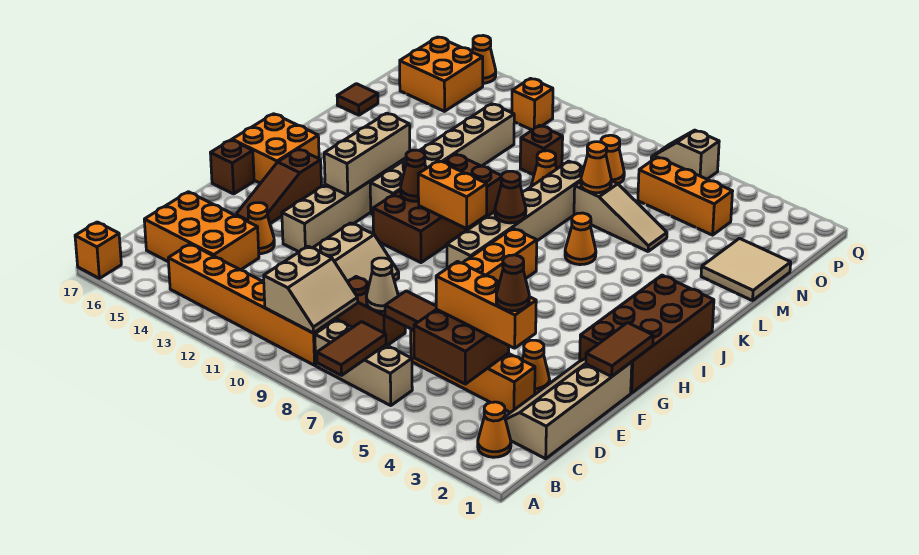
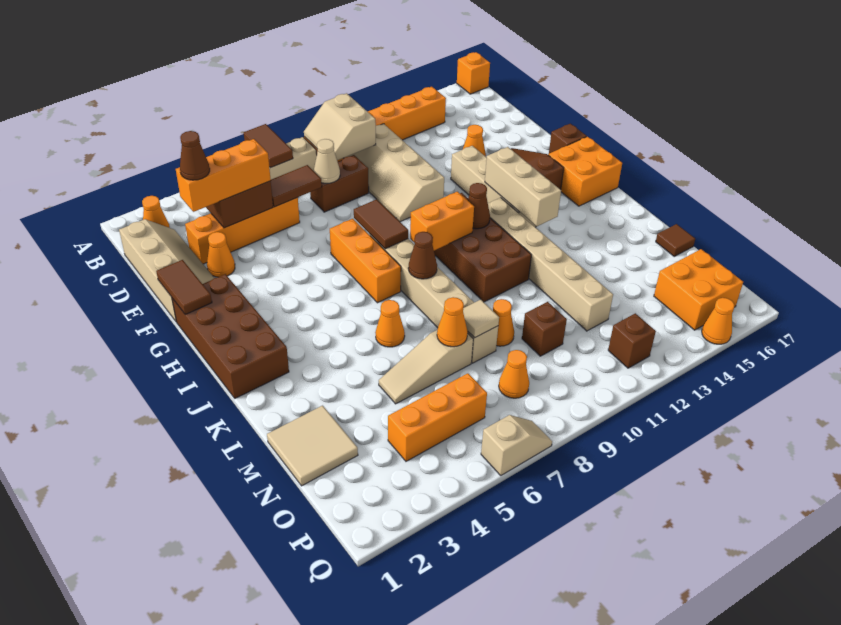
orange brick C14:D16 level 1 -> none
none -> brown tile G8:H8 level 2
none -> tan tile M8 level 2
orange brick P12 level 1 -> brown brick P12 level 1

